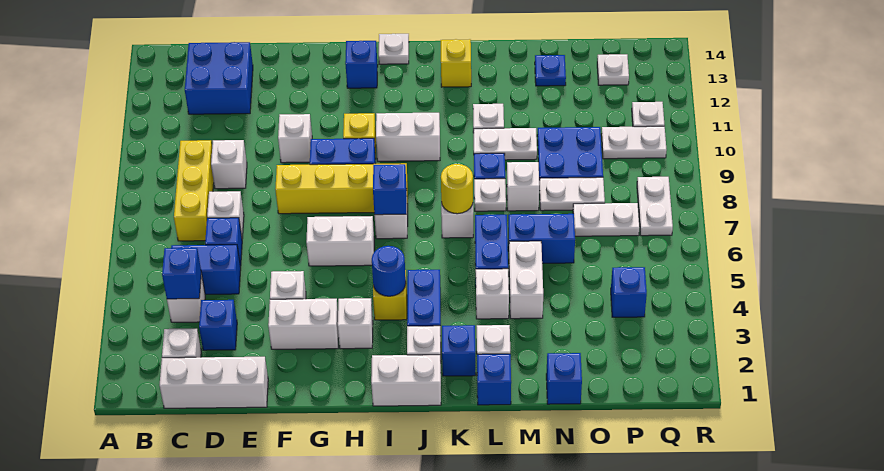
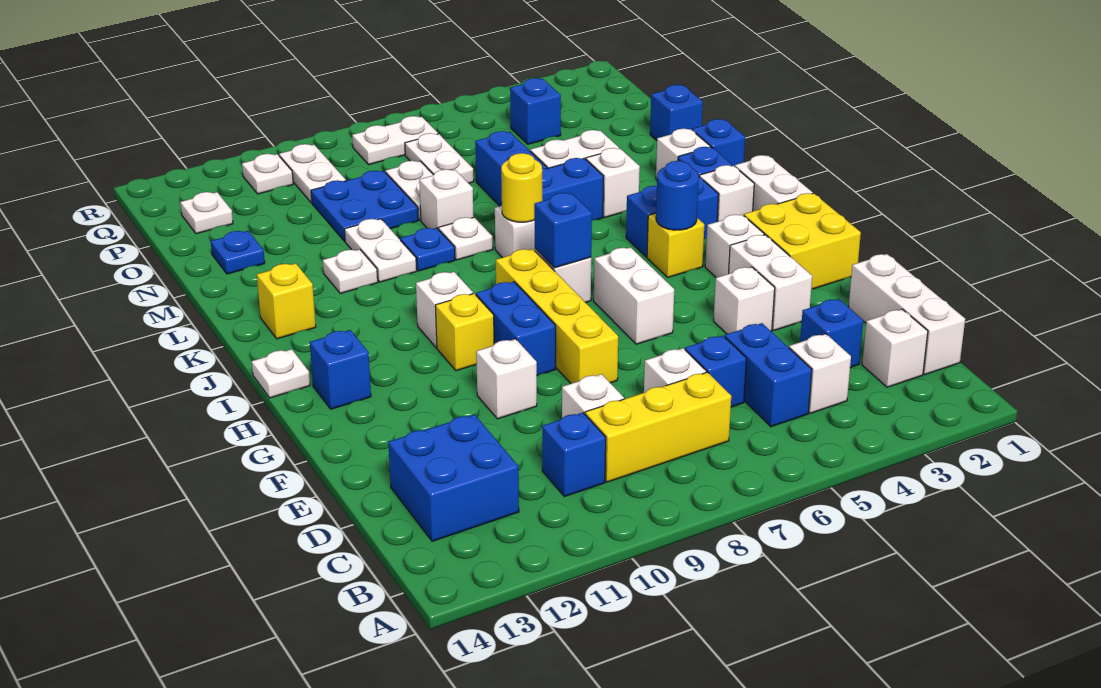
blue brick C4 level 2 -> blue brick C10 level 1
none -> yellow brick G1:H2 level 1
white brick I10:J10 level 1 -> white brick I10 level 1

